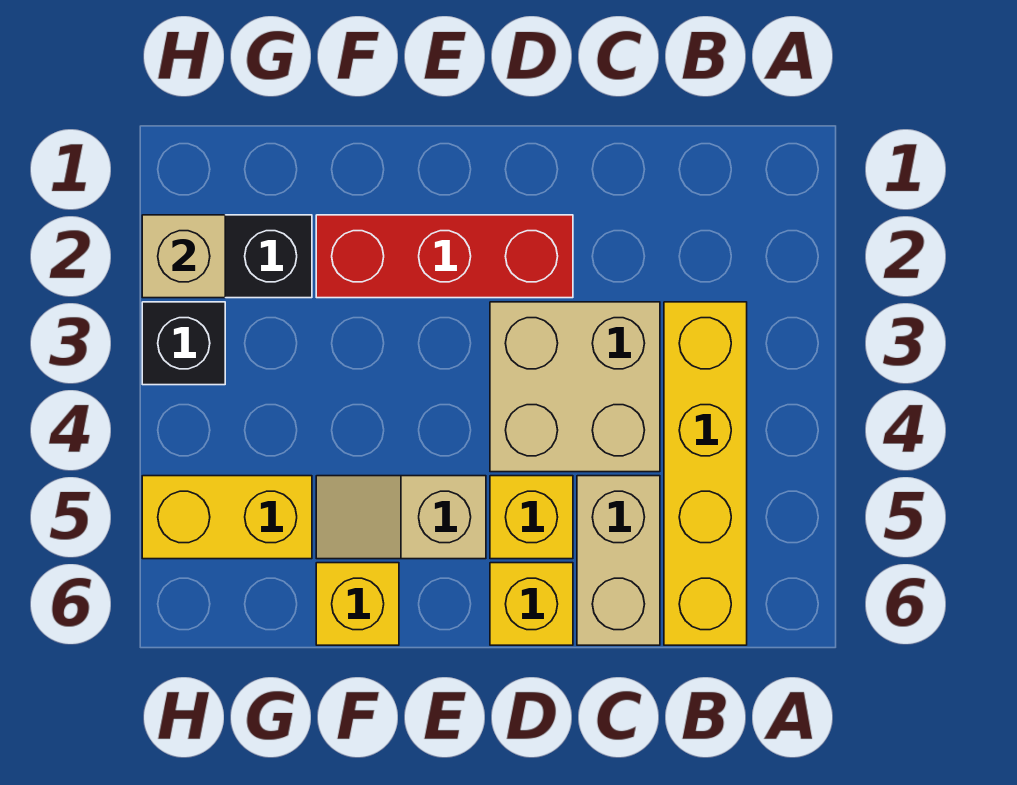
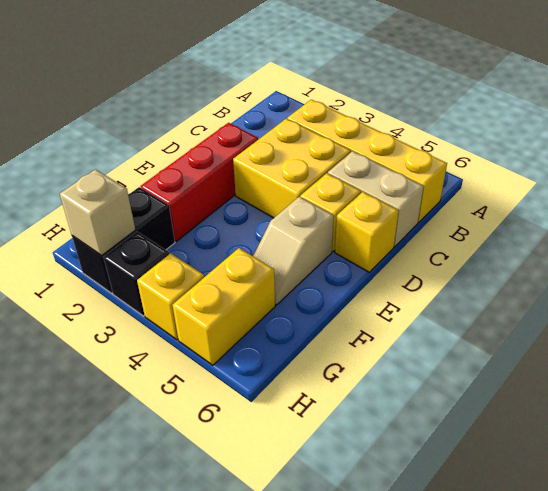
tan brick C3:D4 level 1 -> yellow brick C3:D4 level 1
yellow brick F6 level 1 -> yellow brick H4 level 1

